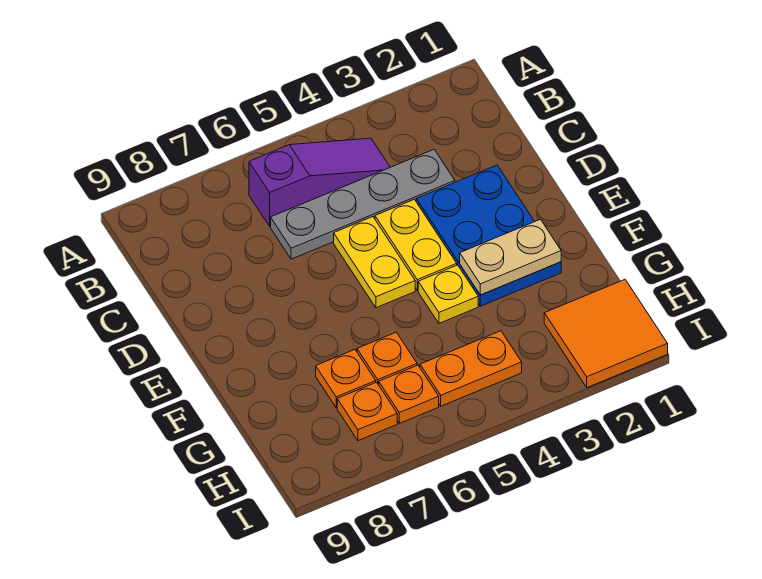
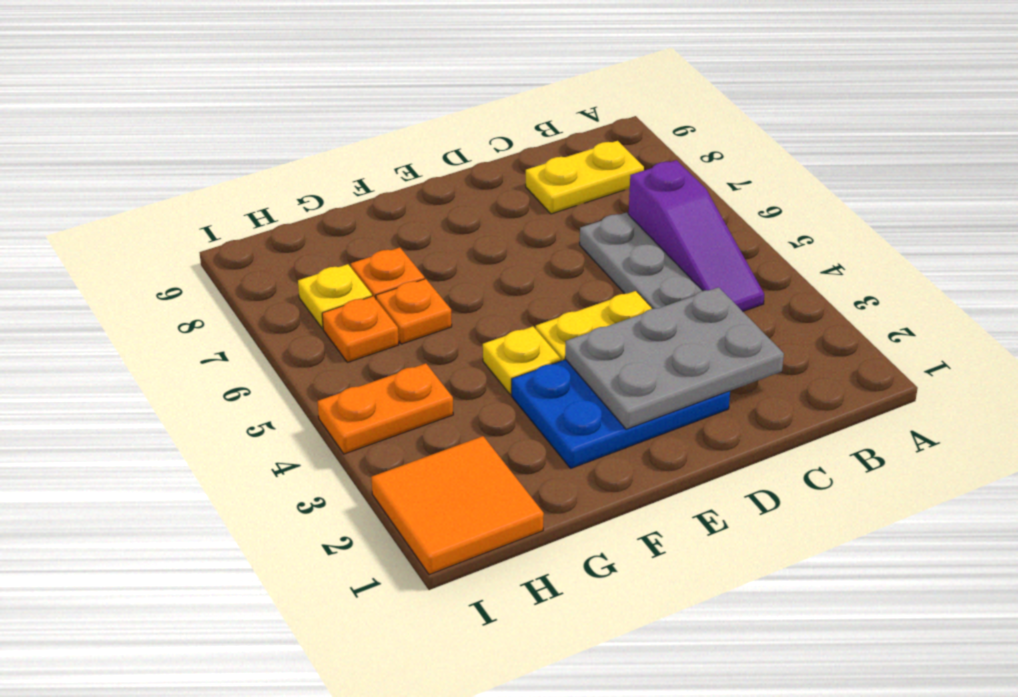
none -> grey plate C2:E3 level 2
yellow plate D5:E5 level 1 -> yellow plate B8:C8 level 1
tan plate F2:F3 level 2 -> none
orange plate H4:H5 level 1 -> orange plate H4:I4 level 1
orange plate H7 level 1 -> yellow plate H7 level 1

